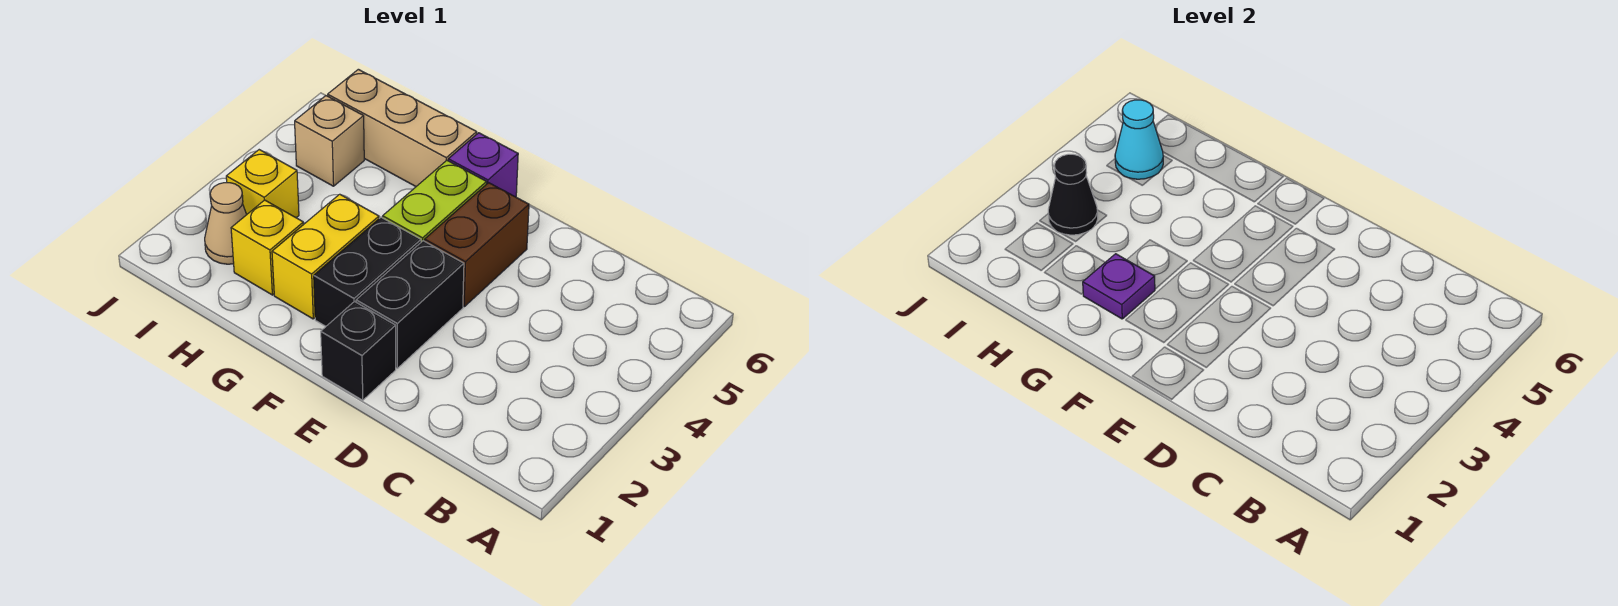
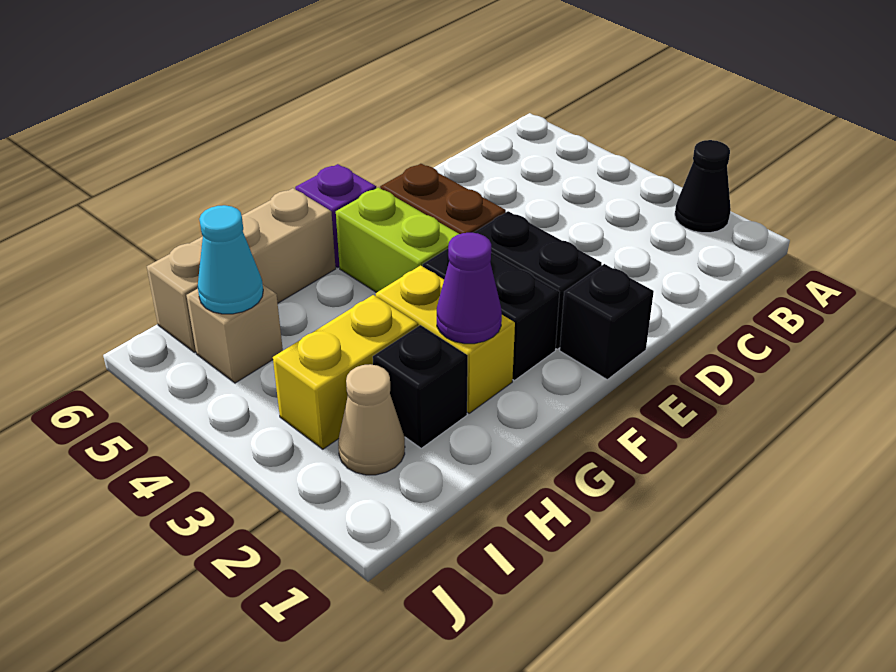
purple plate G2 level 2 -> purple cone G2 level 2
yellow brick H2 level 1 -> black brick H2 level 1
yellow brick I3 level 1 -> yellow brick H3:I3 level 1
black cone I3 level 2 -> black cone A2 level 1

